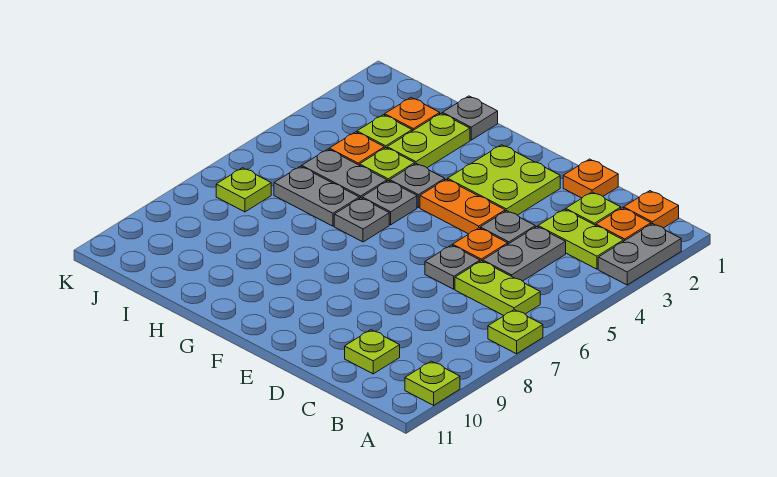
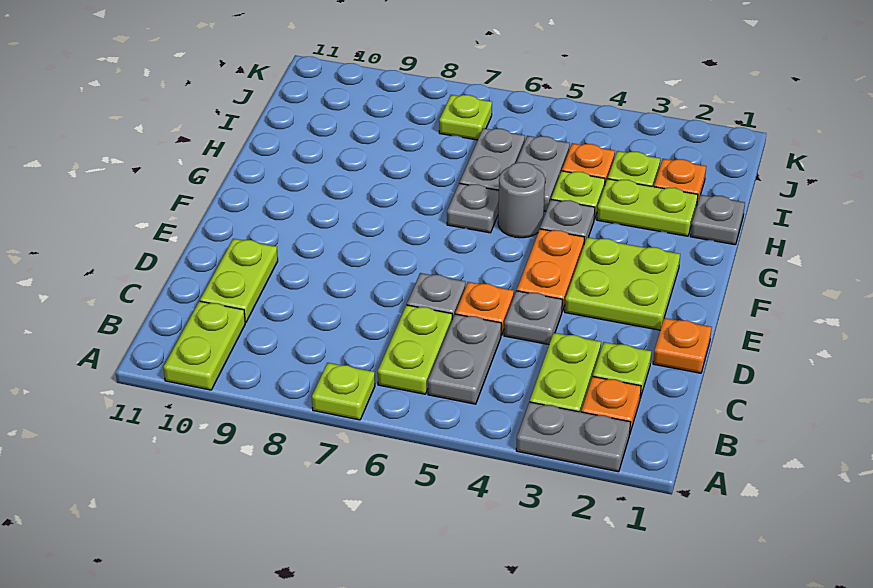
lime plate A10 level 1 -> lime plate A10:B10 level 1
orange plate B1 level 1 -> none
grey plate C4:C5 level 1 -> grey plate B5:C5 level 1
lime plate C10 level 1 -> lime plate C10:D10 level 1
grey plate G5 level 1 -> grey round brick G5 level 1

